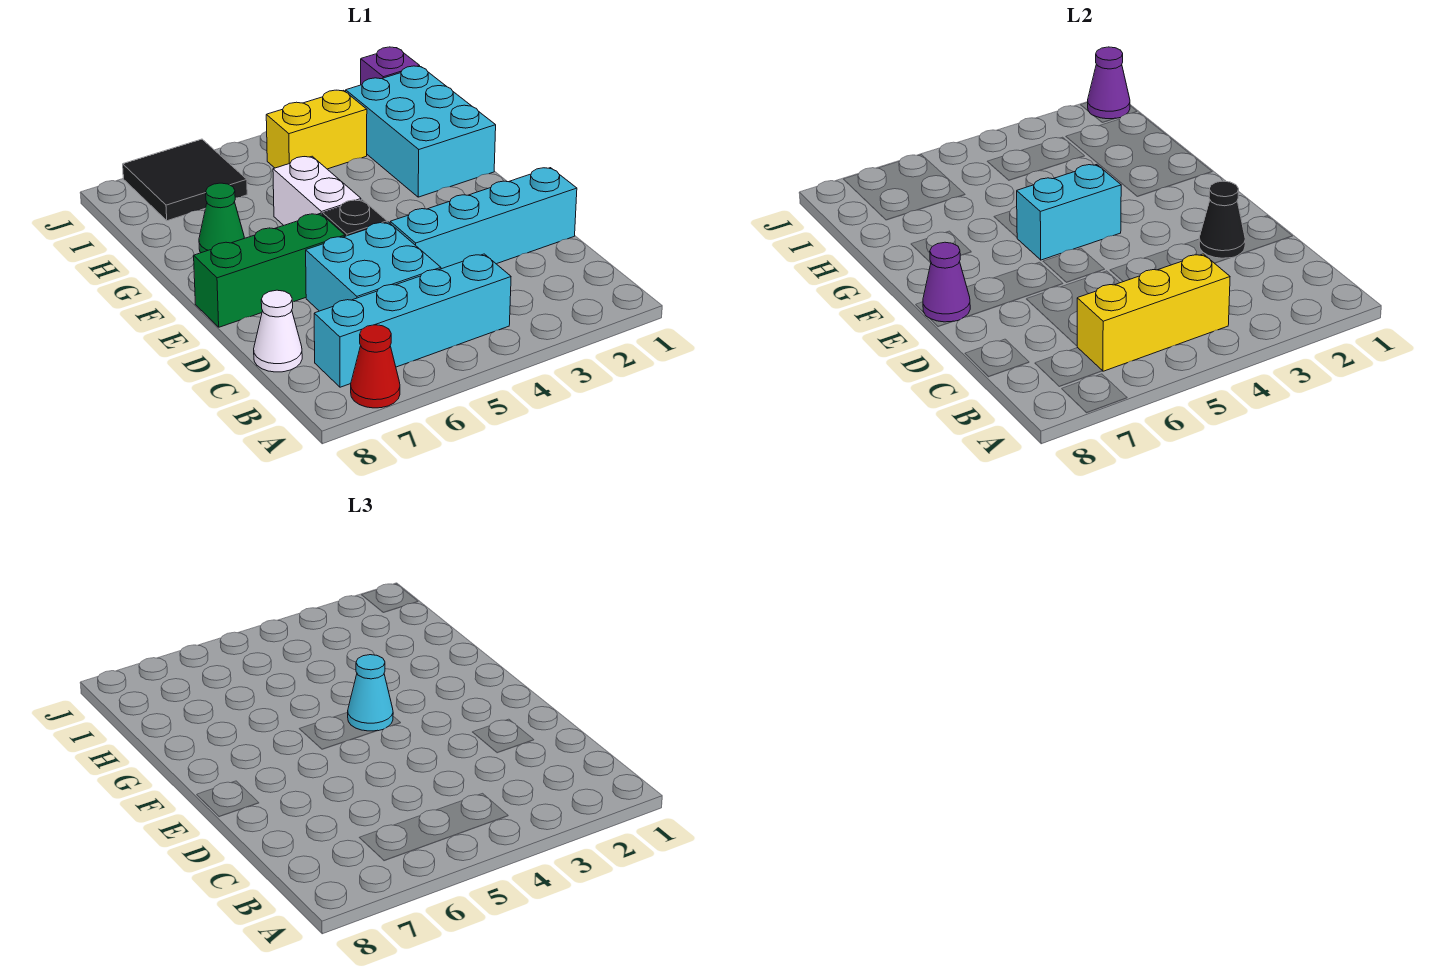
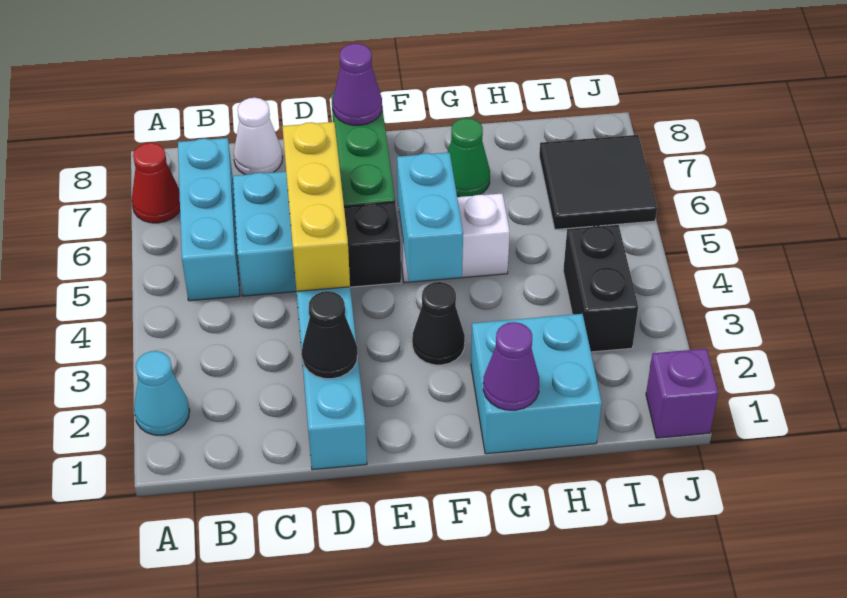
cyan brick B4:B7 level 1 -> cyan brick B5:B7 level 1
yellow brick B4:B6 level 2 -> yellow brick D4:D6 level 2
none -> black cone F3 level 1
cyan cone F4 level 3 -> cyan cone A2 level 1
cyan brick G1:I2 level 1 -> cyan brick G1:H2 level 1
yellow brick I3:I4 level 1 -> black brick I3:I4 level 1
purple cone J1 level 2 -> purple cone G1 level 2

